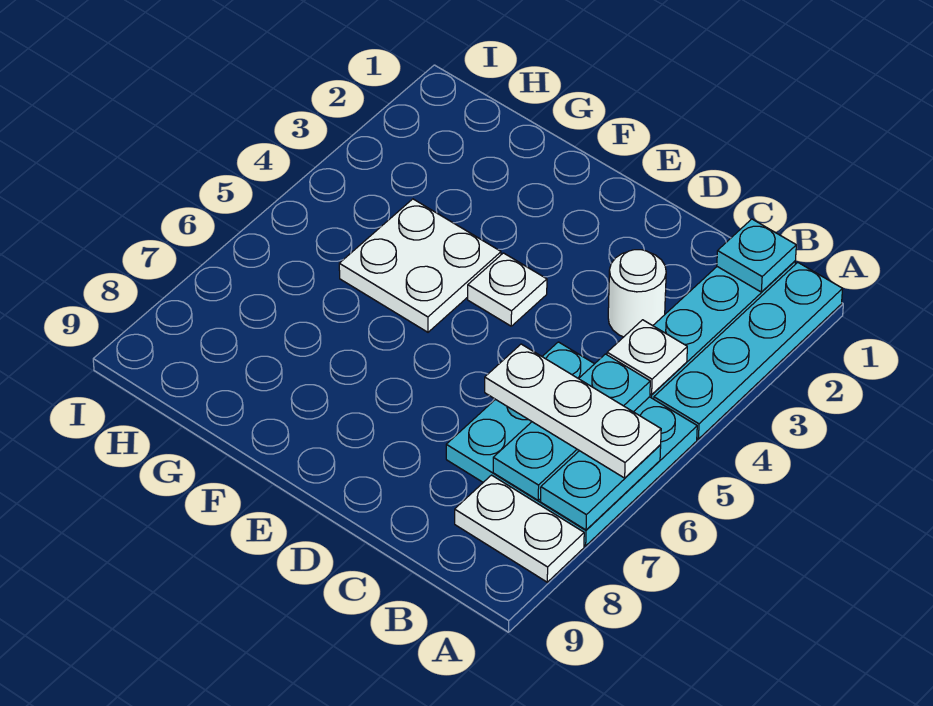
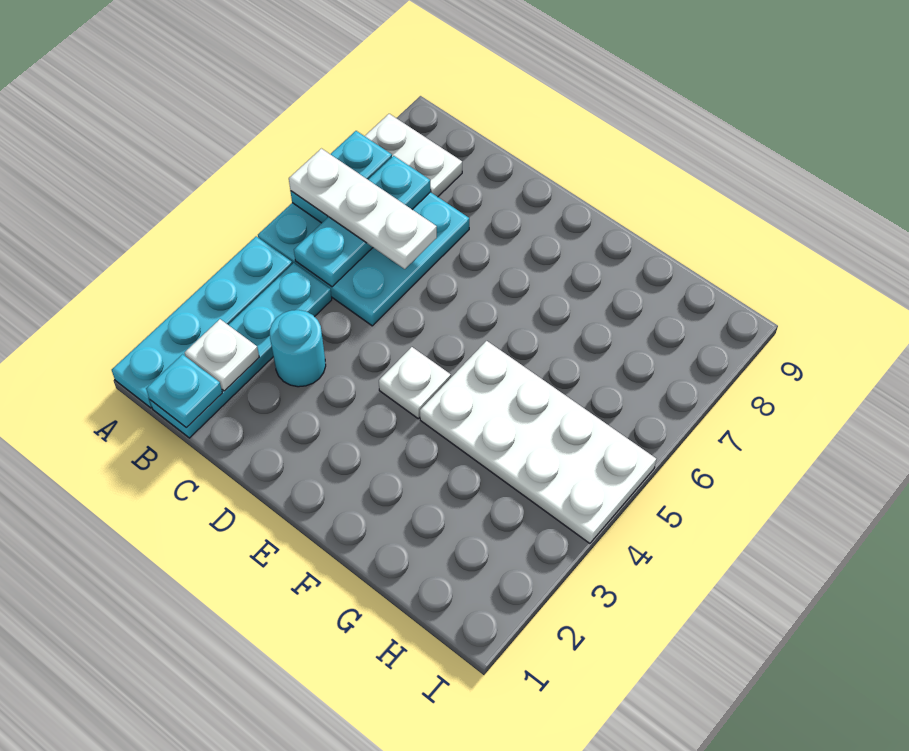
white plate B4 level 2 -> white plate B2 level 2
white round brick C3 level 1 -> cyan round brick C3 level 1
white plate F4:G5 level 1 -> white plate F4:I5 level 1

